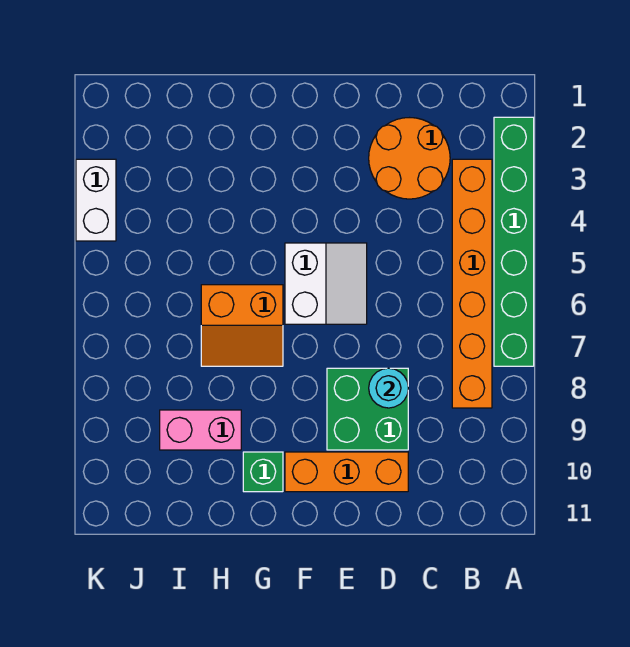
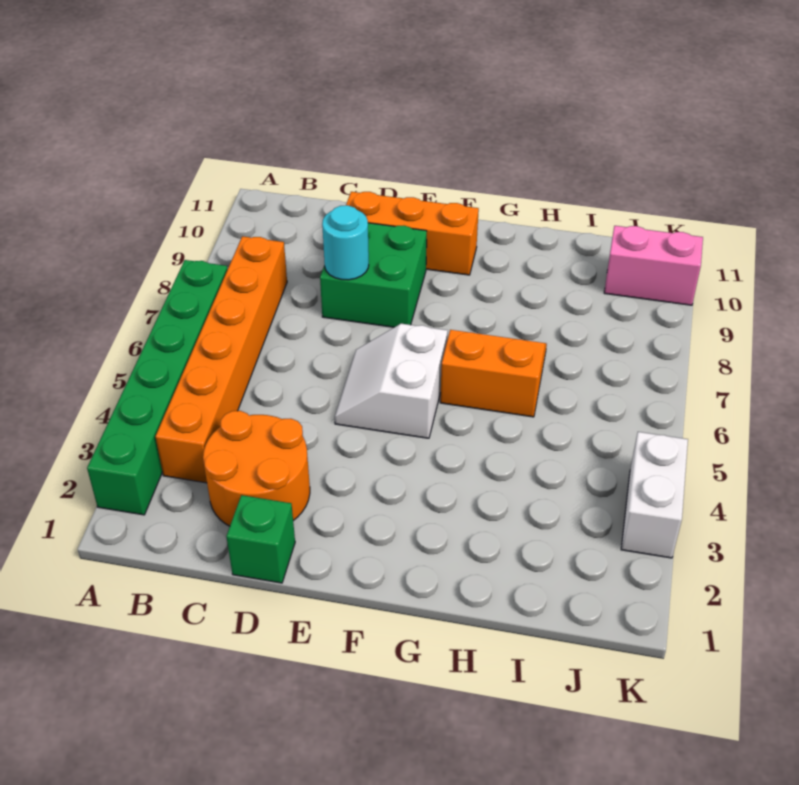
green brick G10 level 1 -> green brick D1 level 1
pink brick H9:I9 level 1 -> pink brick J10:K10 level 1

